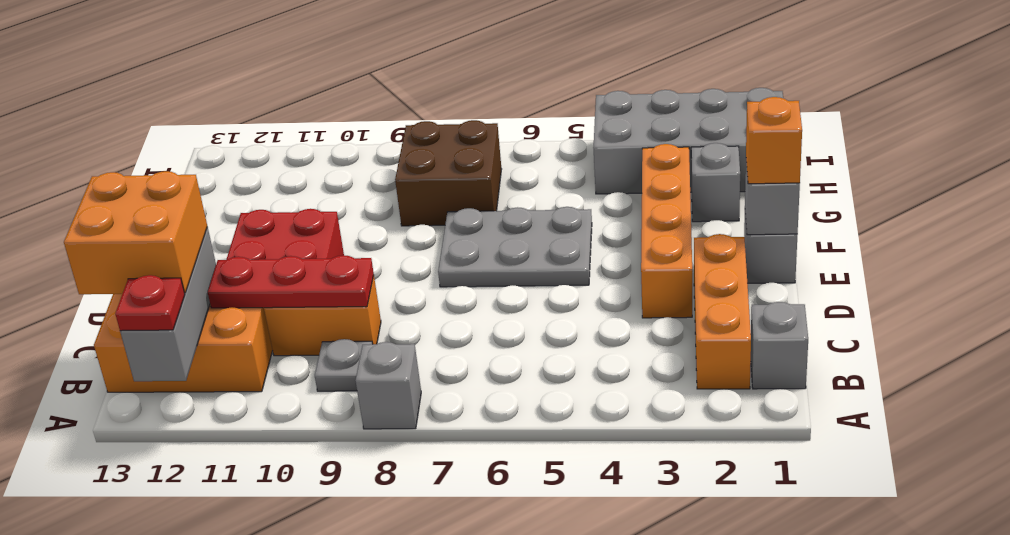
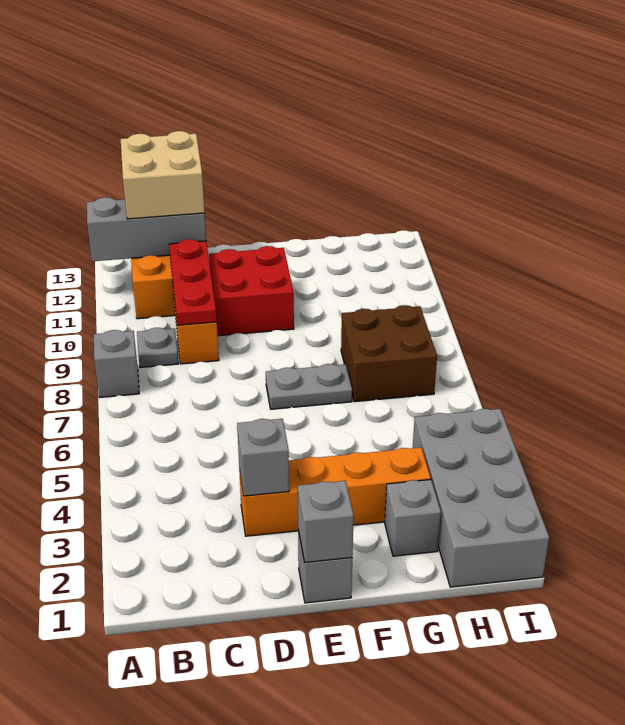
red plate A12 level 3 -> none
grey brick B1 level 1 -> grey brick D3 level 2
orange brick B2:D2 level 1 -> none
orange brick B12:C13 level 3 -> tan brick B12:C13 level 3
orange brick E1 level 3 -> none
grey plate E5:F7 level 1 -> grey plate E7:F7 level 1

